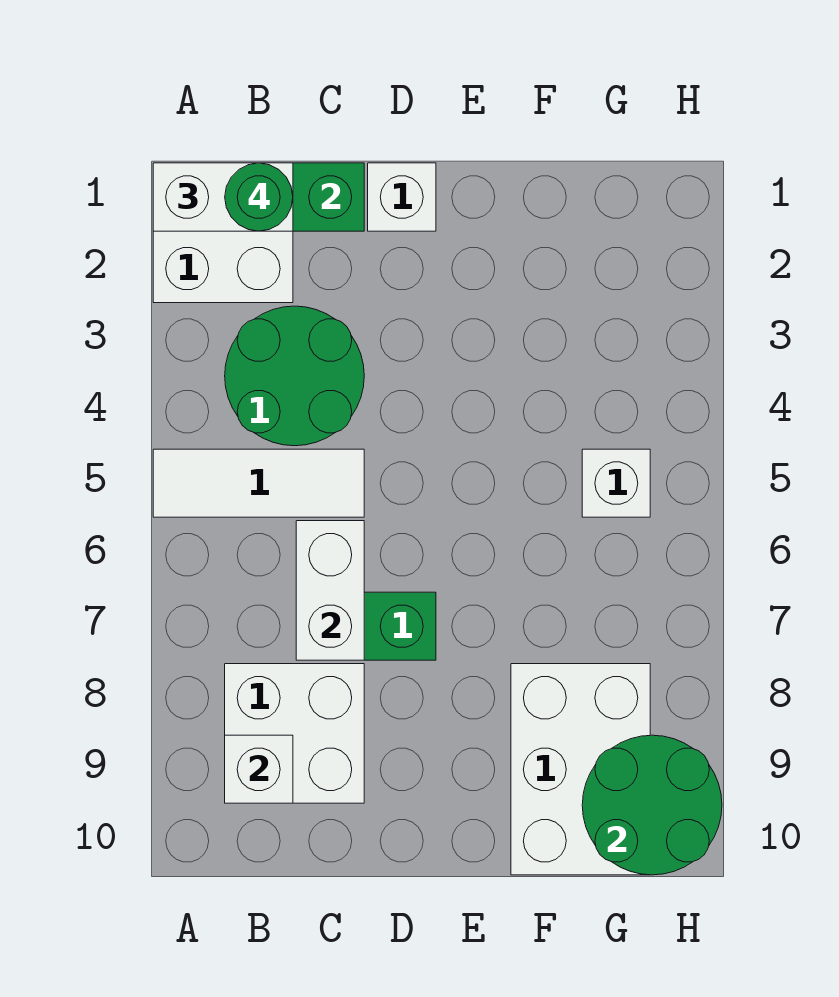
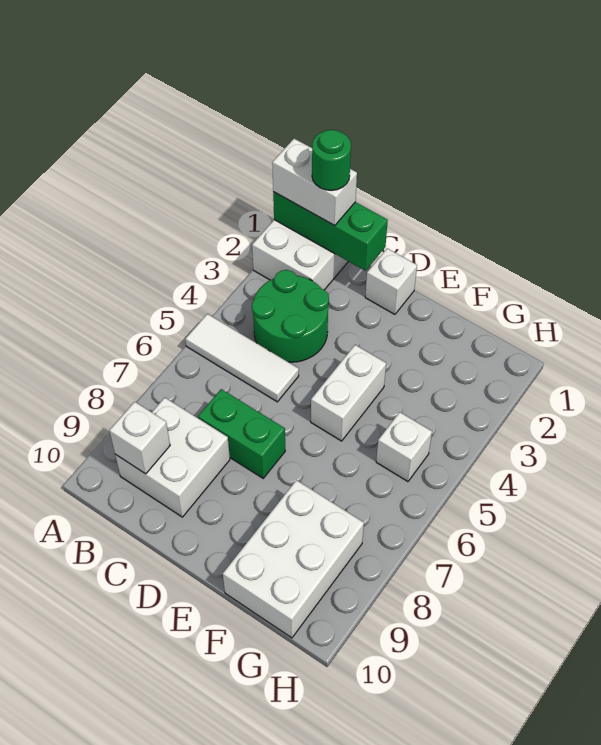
white brick C6:C7 level 2 -> white brick E4:E5 level 1
green round brick G9:H10 level 2 -> none

